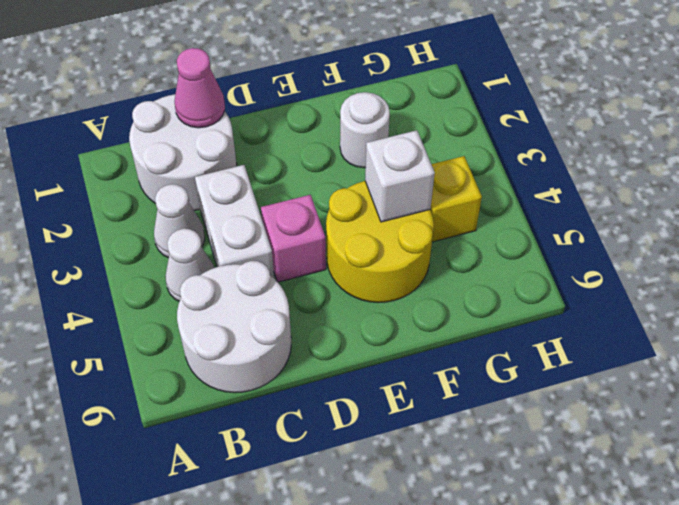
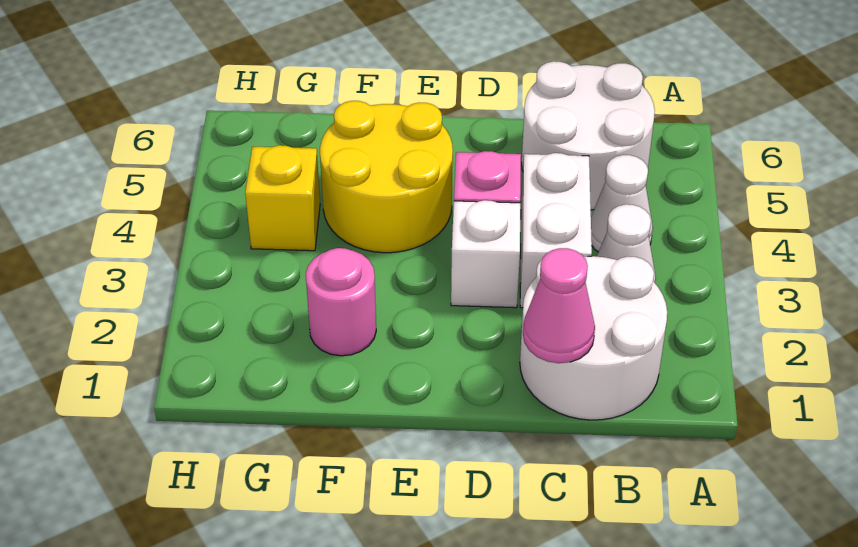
white round brick F2 level 1 -> pink round brick F2 level 1
white brick F4 level 2 -> white brick D3 level 1

